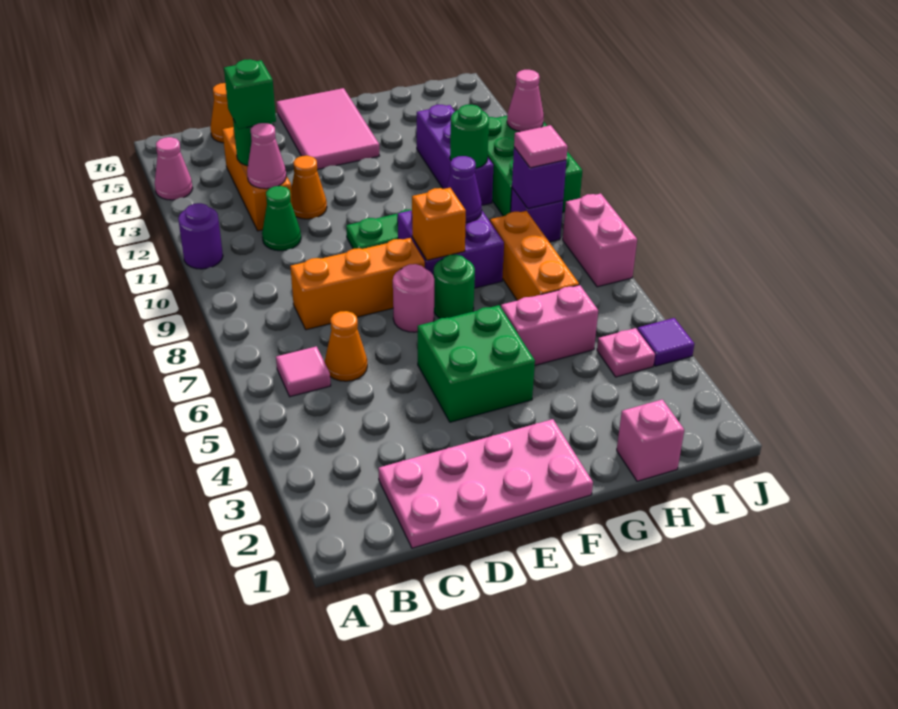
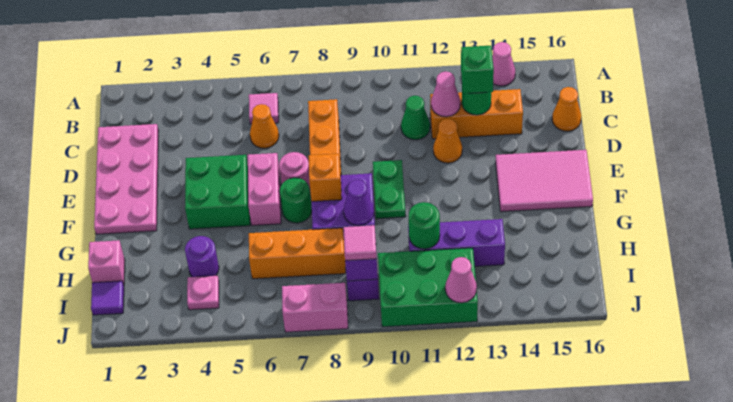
purple round brick A11 level 1 -> purple round brick H4 level 1
pink brick G5:H5 level 1 -> pink brick E6:F6 level 1
purple tile J4 level 1 -> purple tile I1 level 1

